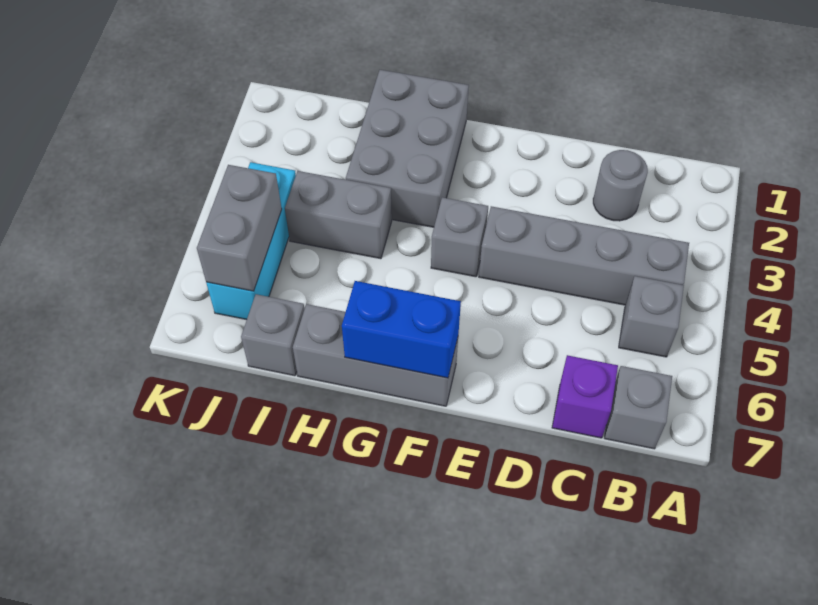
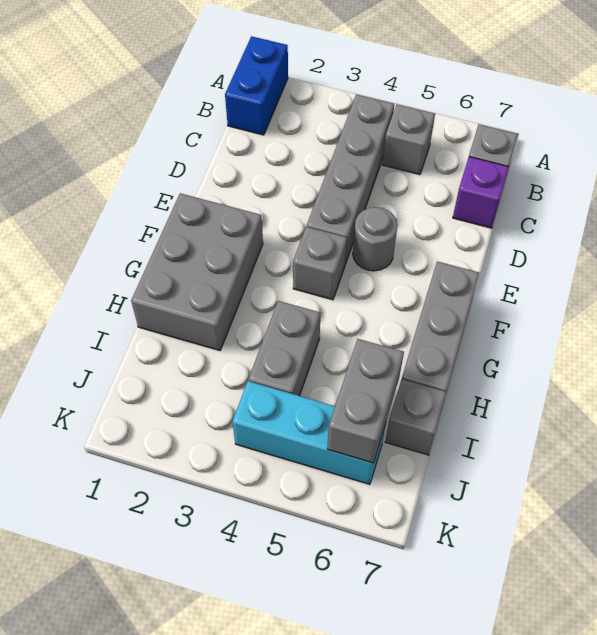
grey round brick C2 level 1 -> grey round brick E5 level 1
blue brick F7:G7 level 2 -> blue brick A1:B1 level 1
grey brick G1:H3 level 1 -> grey brick F1:H2 level 1
grey brick J5:J6 level 2 -> grey brick I6:J6 level 2

